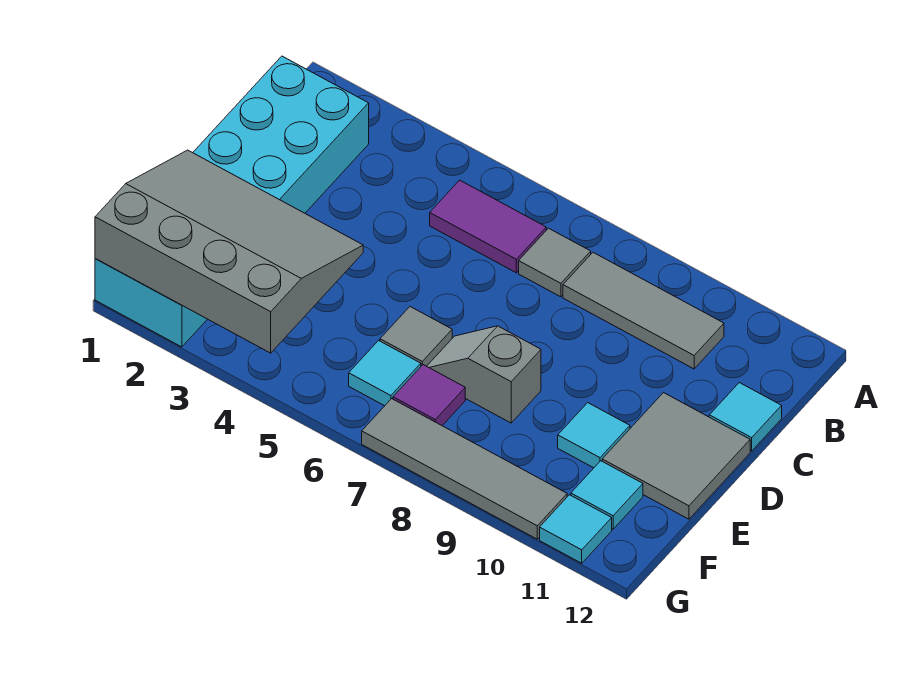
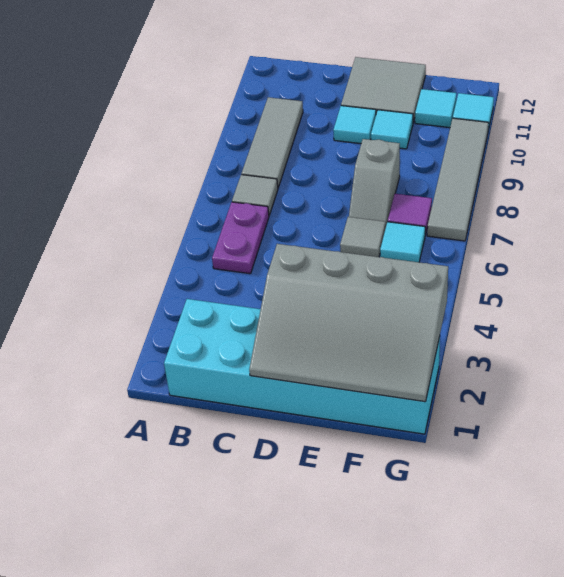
purple tile B5:B6 level 1 -> purple plate B5:B6 level 1
cyan tile C12 level 1 -> cyan tile D10 level 1
grey slope E1:G4 level 2 top G -> grey slope D1:G3 level 2 top 3

